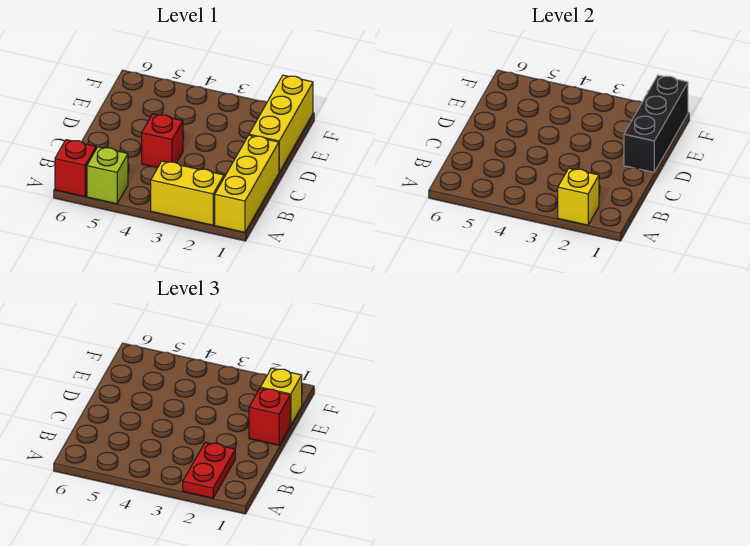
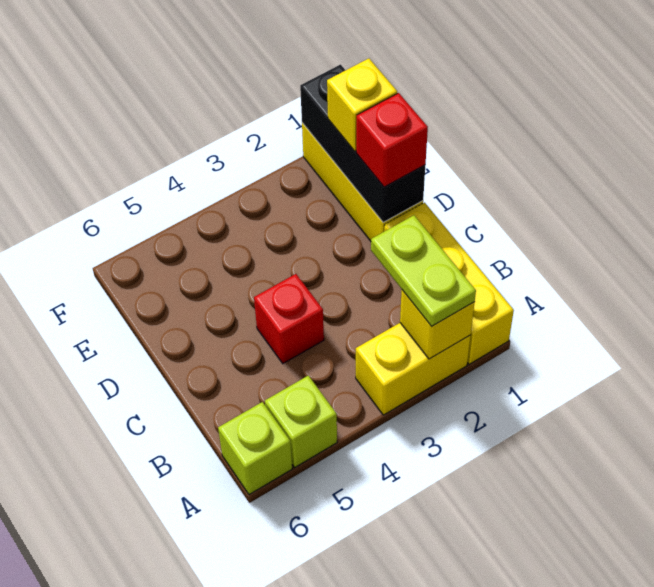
red plate A2:B2 level 3 -> lime plate A2:B2 level 3
red brick A6 level 1 -> lime brick A6 level 1

